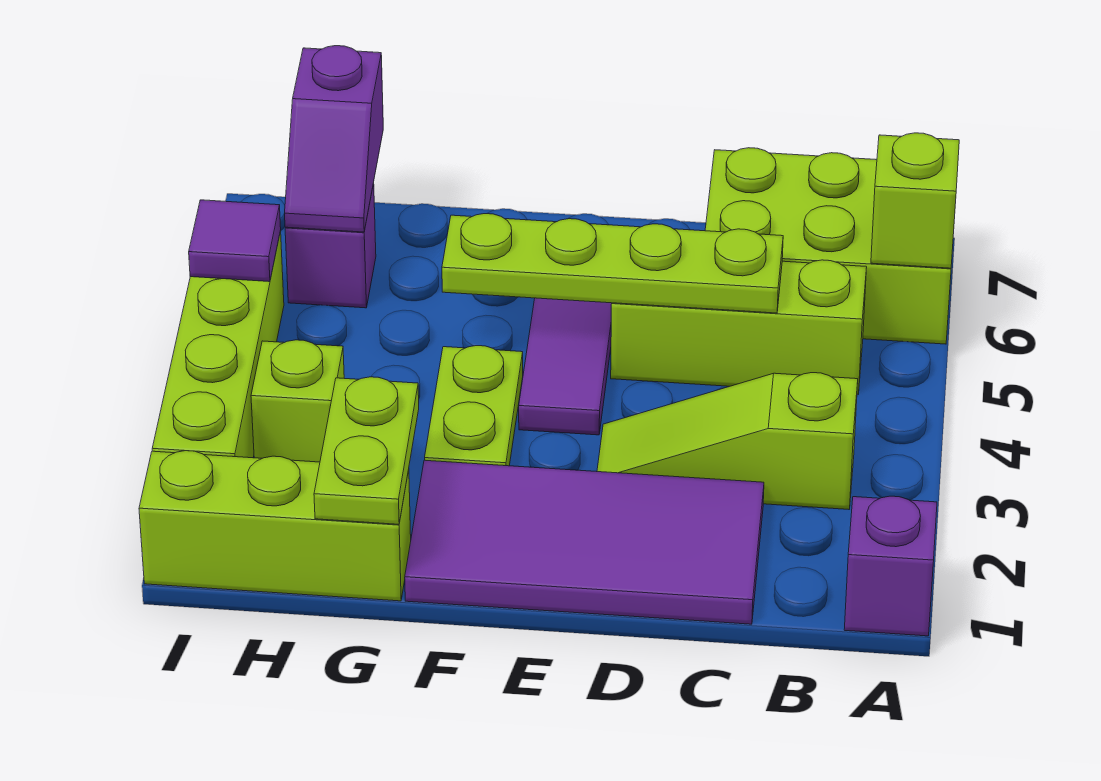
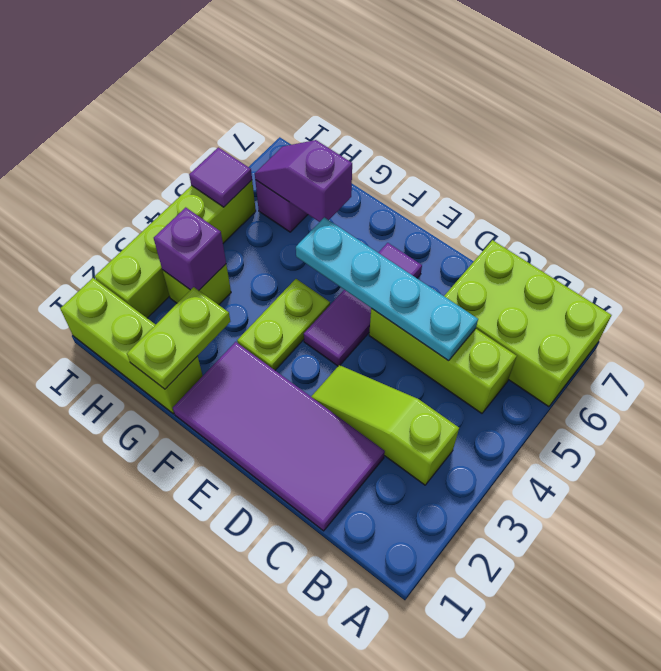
purple brick A1 level 1 -> purple brick H3 level 2
lime brick A6 level 2 -> none
lime plate C5:F5 level 2 -> cyan plate C5:F5 level 2
purple slope H6:H7 level 2 top 7 -> purple slope G6:H6 level 2 top G

